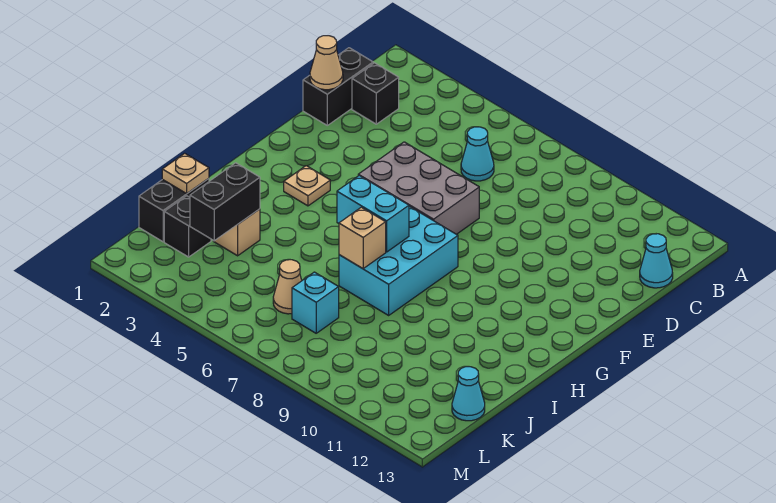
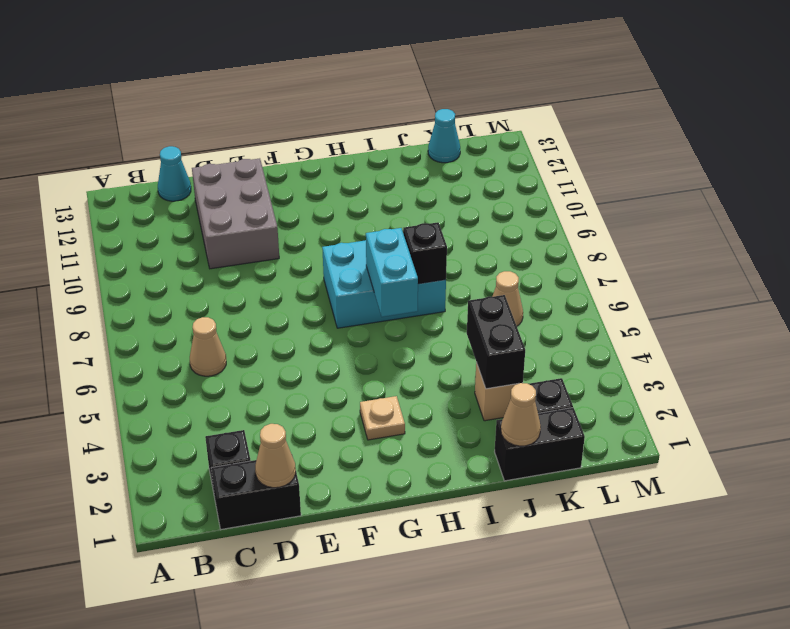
cyan cone C6 level 1 -> tan cone C6 level 1
grey brick E5:F7 level 1 -> grey brick D10:E12 level 1
tan brick I7 level 2 -> black brick I7 level 2
tan plate J1 level 2 -> tan cone J1 level 2
black brick J3:K3 level 2 -> black brick J3:J4 level 2
cyan brick K7 level 1 -> none

